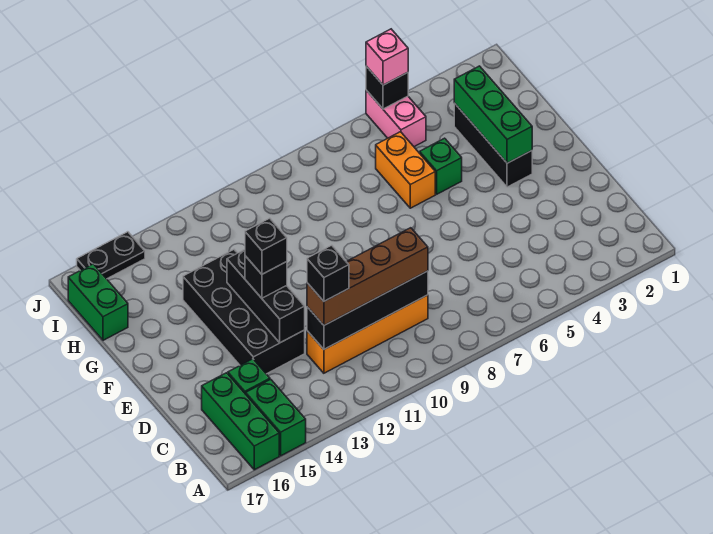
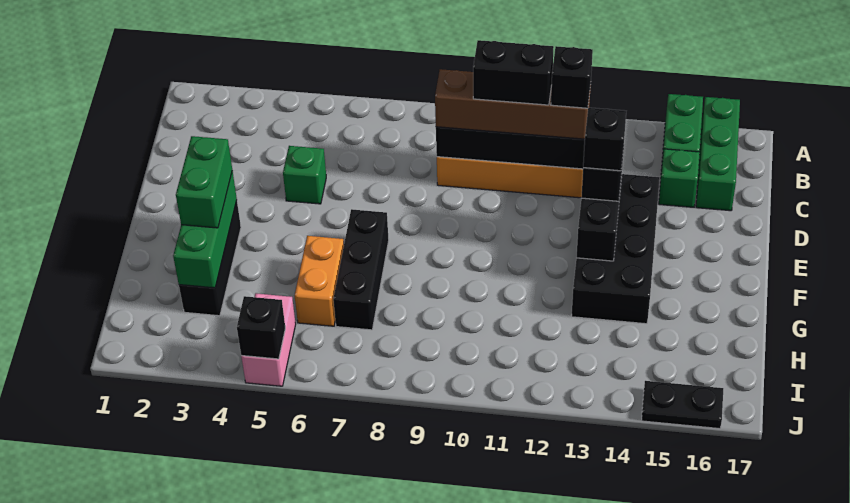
none -> black brick C10:C11 level 4
none -> black brick F7:H7 level 1
green brick G5 level 1 -> green brick D5 level 1
green brick H17:I17 level 1 -> green brick F3:G3 level 3
pink brick J5 level 3 -> none

